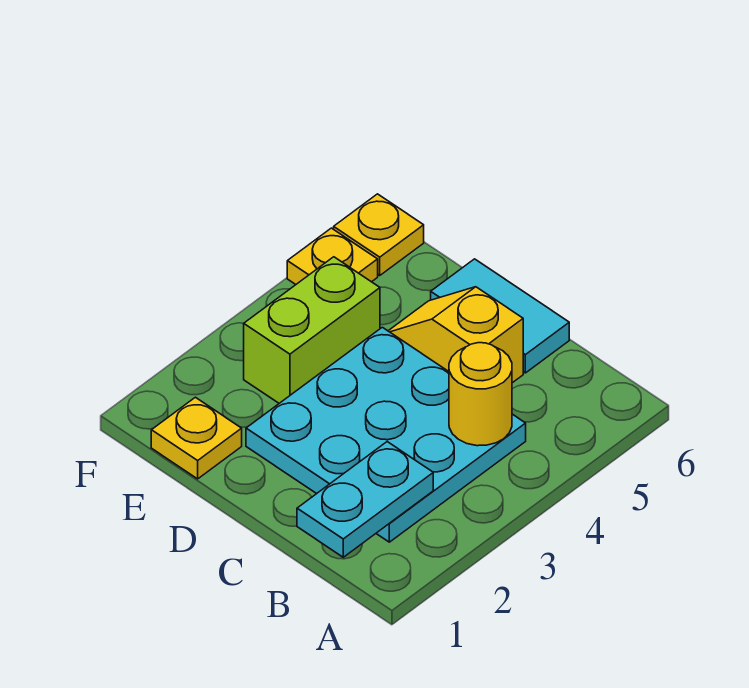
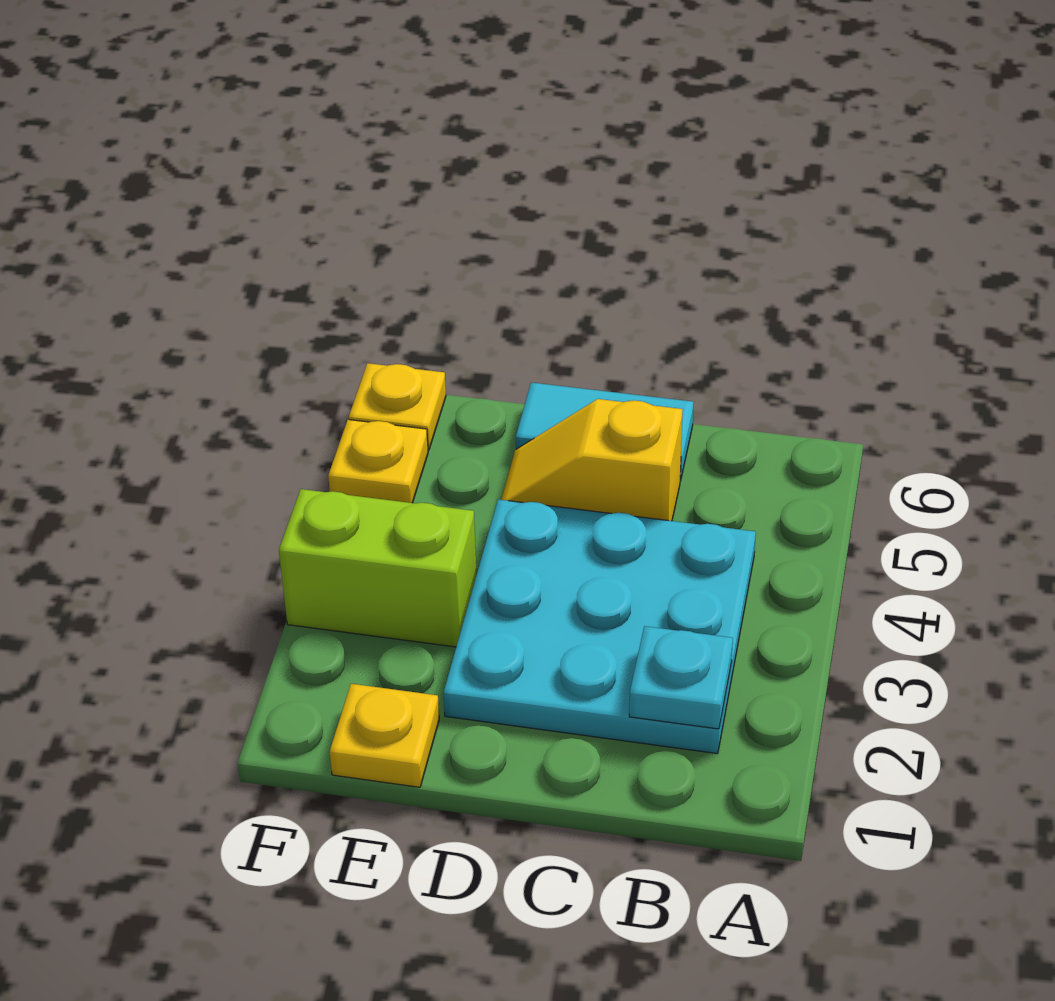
cyan plate B1:B2 level 2 -> cyan plate B2 level 2
yellow round brick B4 level 2 -> none
lime brick E3:E4 level 1 -> lime brick E3:F3 level 1

